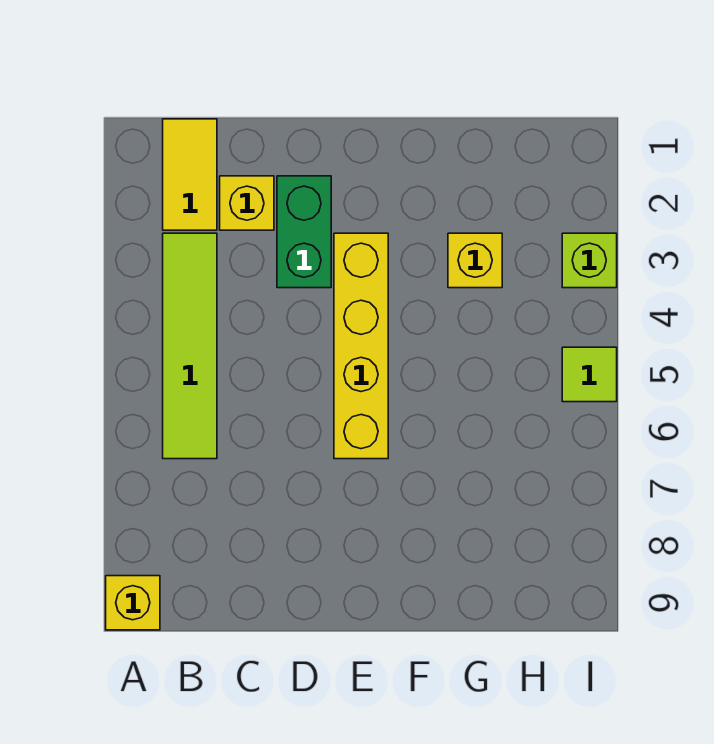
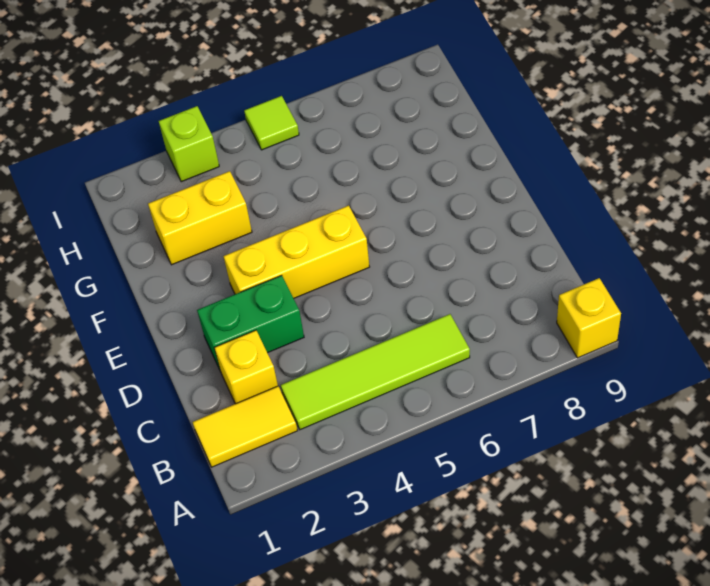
yellow brick E3:E6 level 1 -> yellow brick E3:E5 level 1
yellow brick G3 level 1 -> yellow brick G2:G3 level 1

